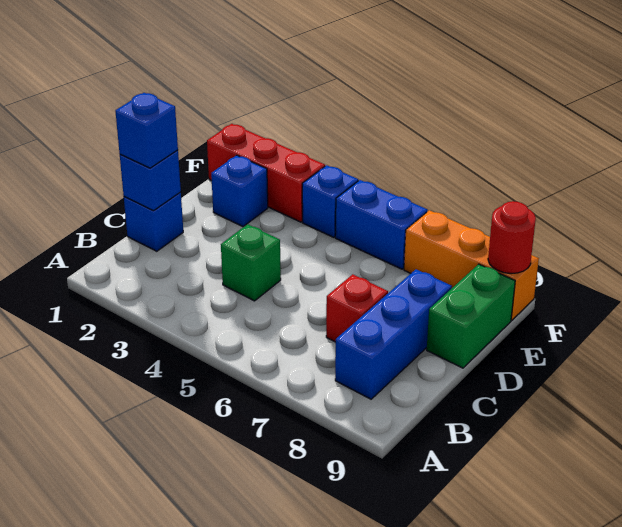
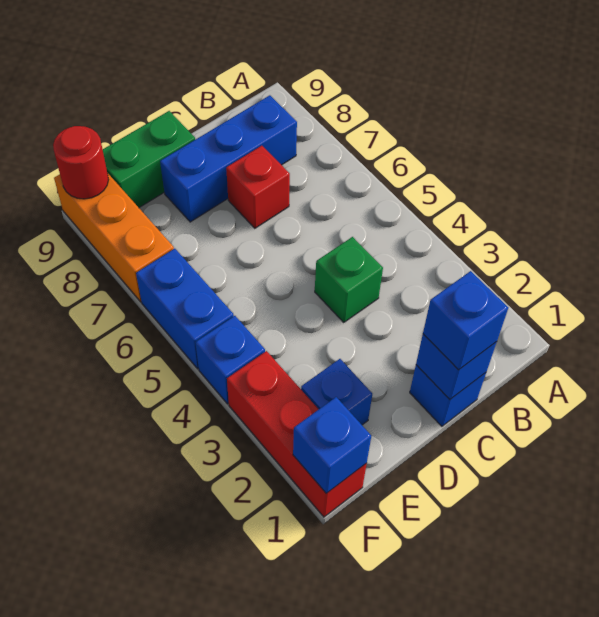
none -> blue brick F1 level 2

